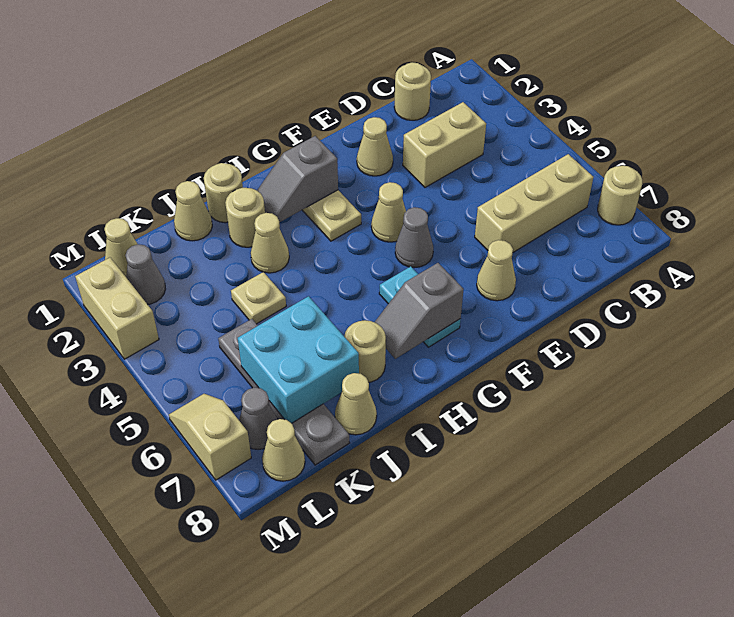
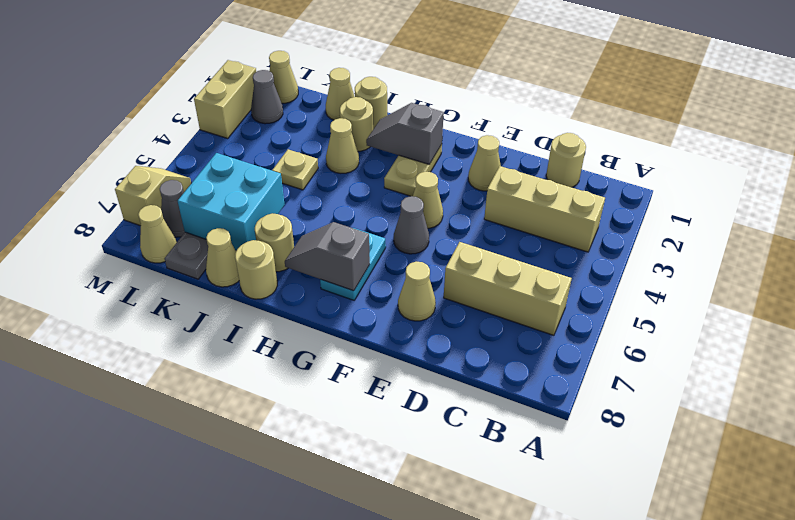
tan round brick A7 level 1 -> tan round brick I8 level 1
tan brick C3:D3 level 1 -> tan brick B3:D3 level 1

